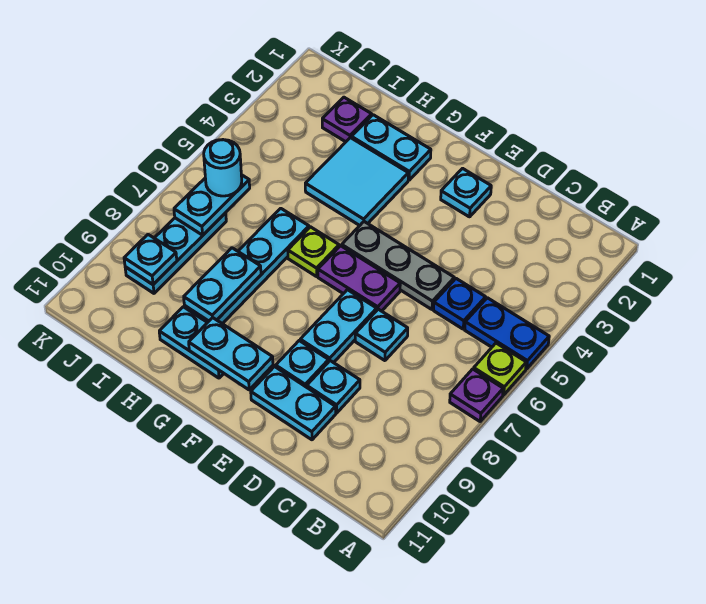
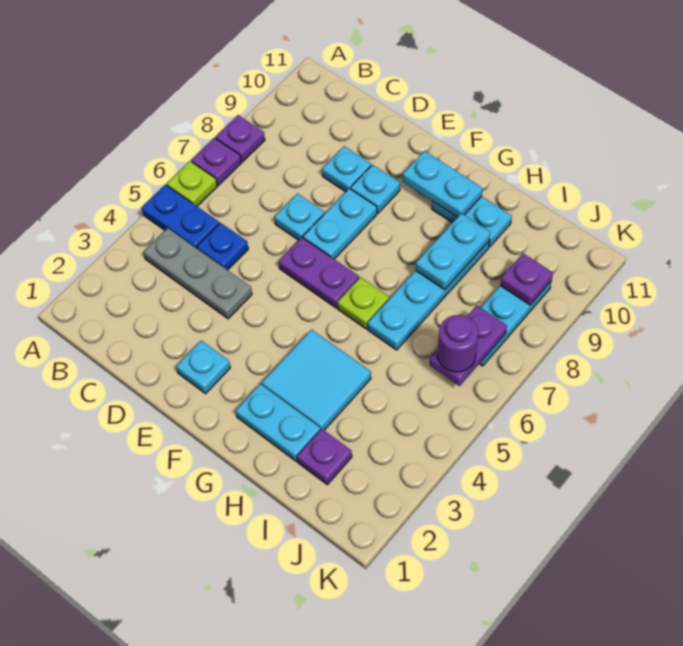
none -> purple plate A8 level 1
grey plate D5:F5 level 1 -> grey plate B4:D4 level 1
cyan plate D10:E10 level 1 -> none
cyan plate J6:J7 level 2 -> purple plate J6:J7 level 2
cyan round brick J6 level 3 -> purple round brick J6 level 3
cyan plate J9 level 2 -> purple plate J9 level 2

